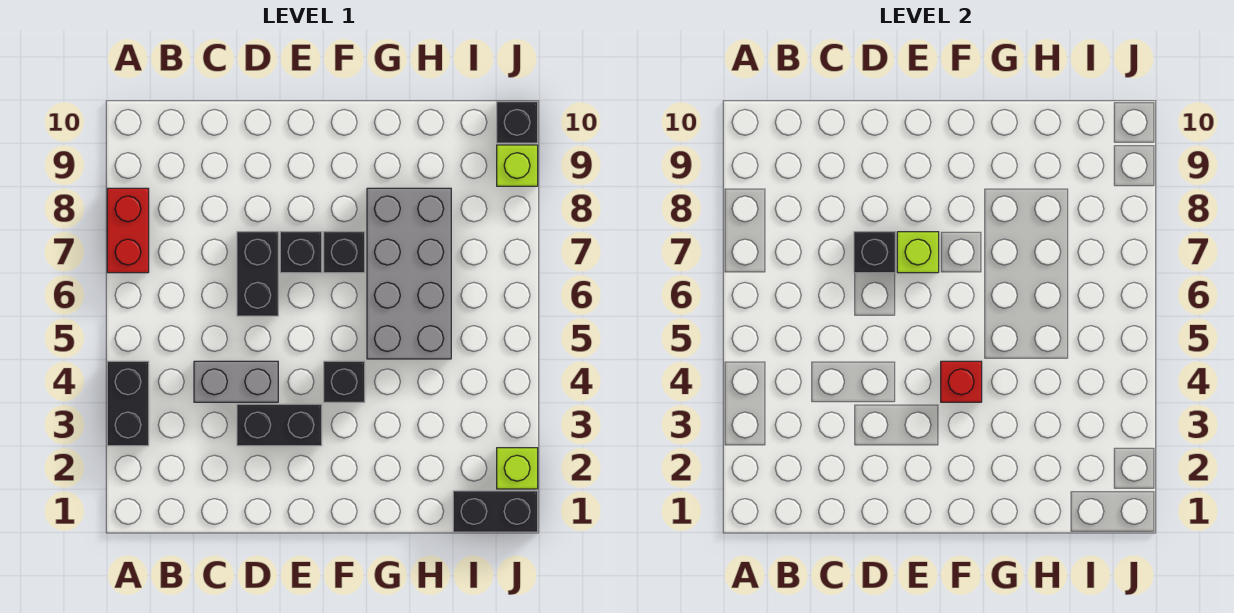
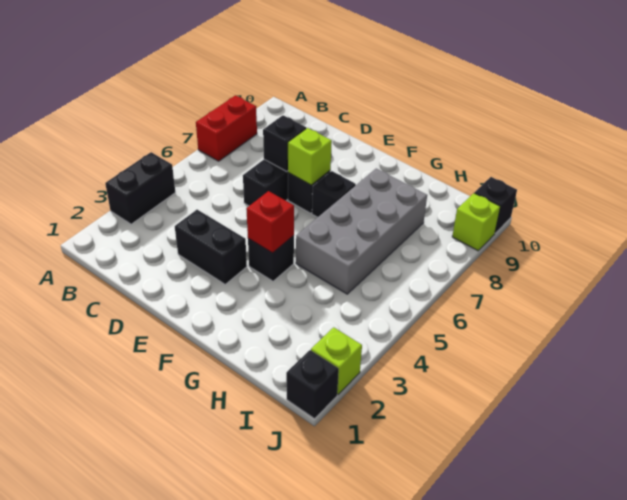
grey brick C4:D4 level 1 -> none
black brick I1:J1 level 1 -> black brick J1 level 1

